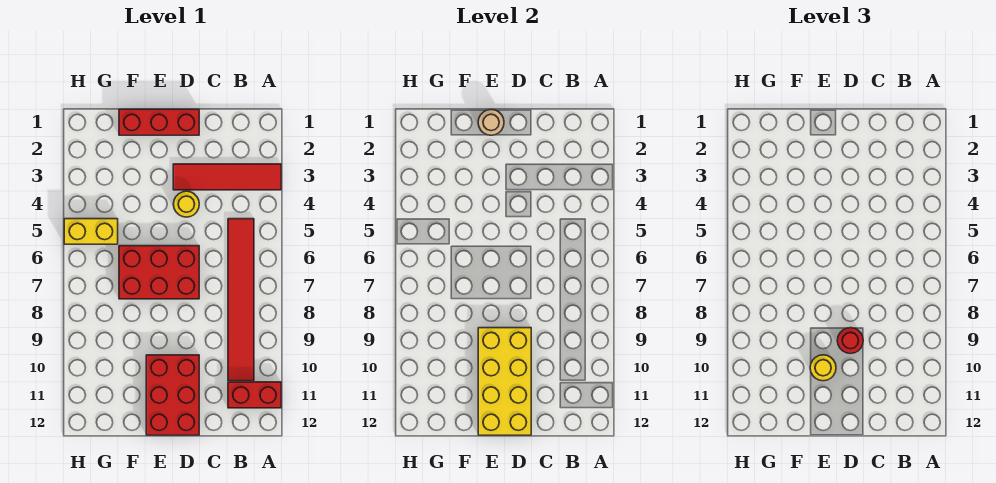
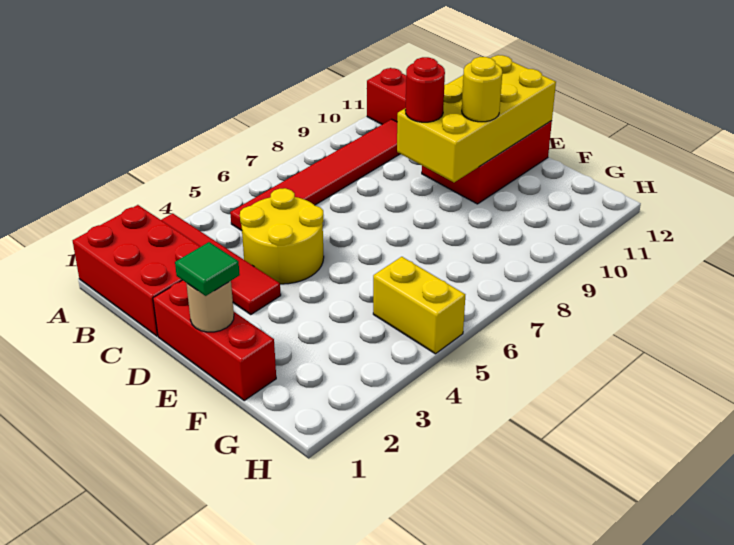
yellow round brick D4 level 1 -> yellow round brick C4:D5 level 1
red brick D6:F7 level 1 -> red brick A1:C2 level 1
none -> green tile E1 level 3

